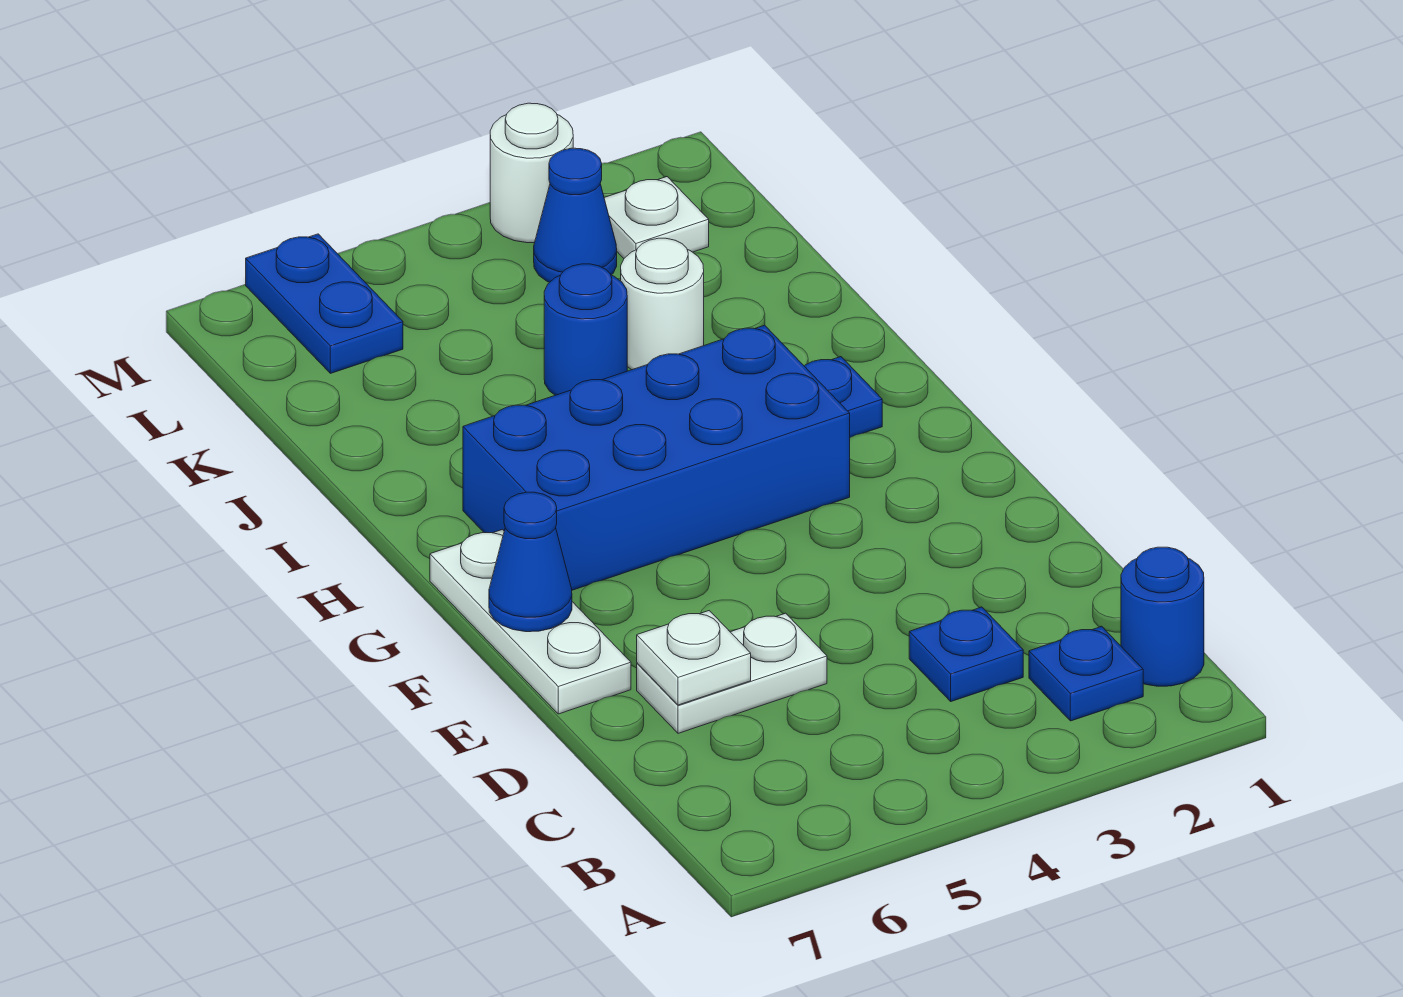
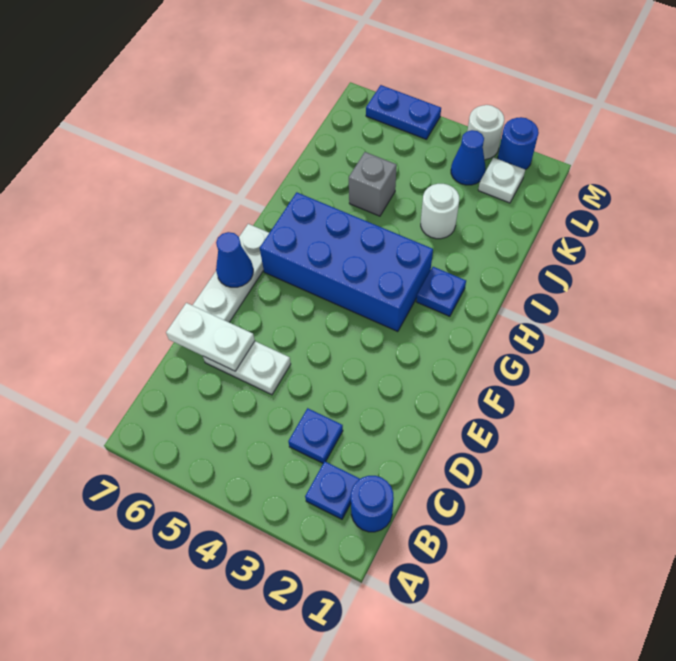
white plate D6 level 2 -> white plate D6:D7 level 2
blue round brick J4 level 1 -> blue round brick M2 level 1
none -> grey brick J5 level 1
blue plate L6:M6 level 1 -> blue plate M5:M6 level 1

